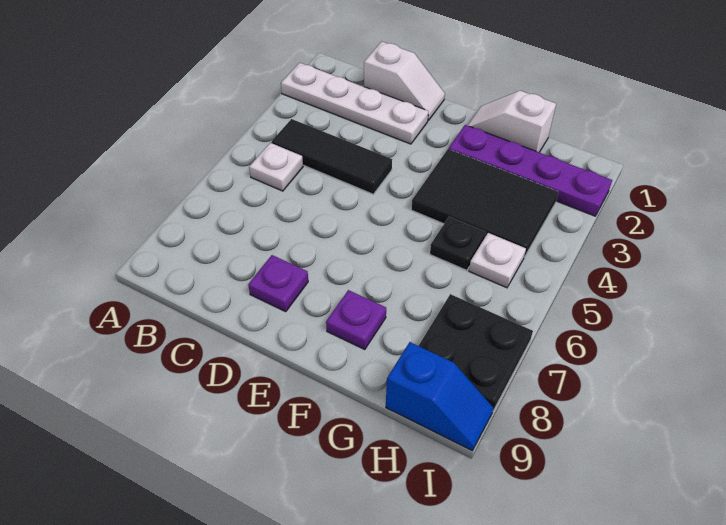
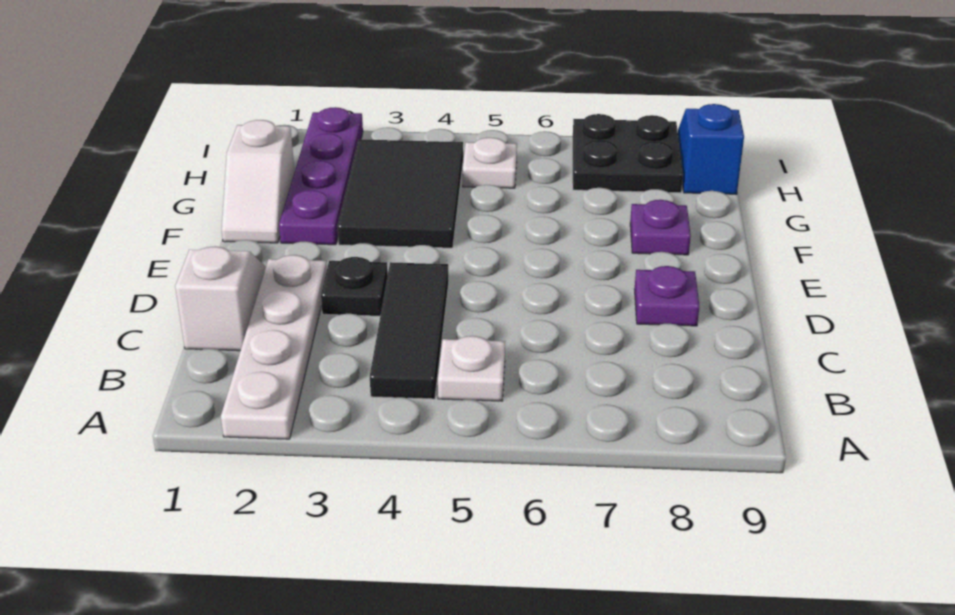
black plate G5 level 1 -> black plate D3 level 1

